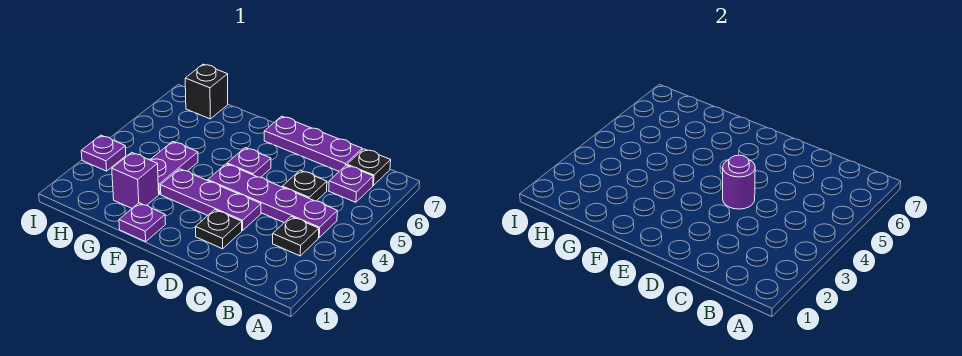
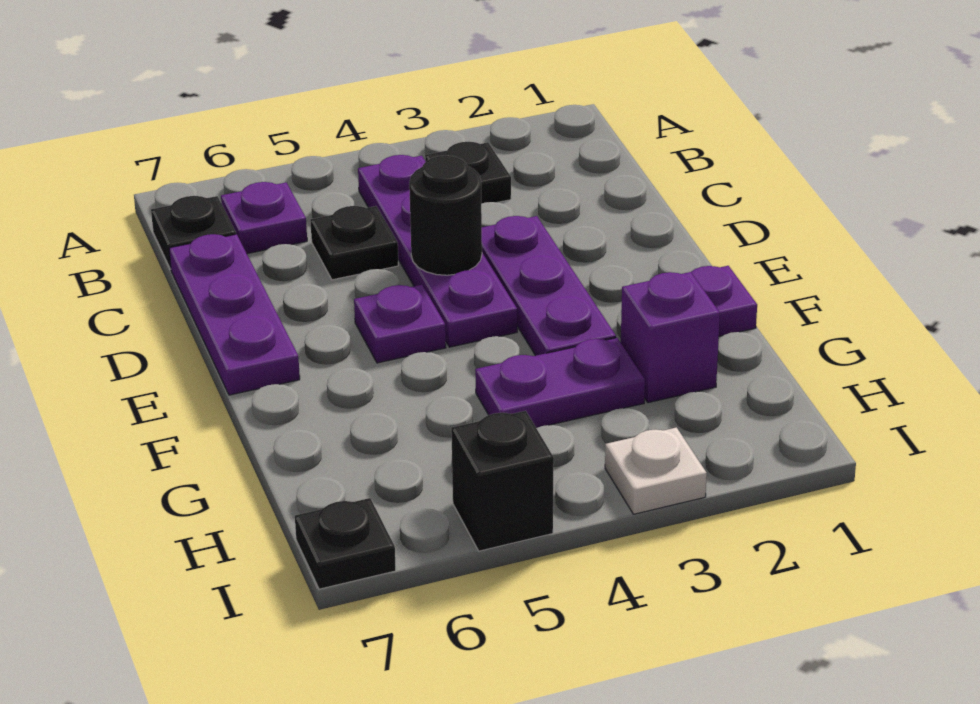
black plate D2 level 1 -> black plate I7 level 1
purple round brick D4 level 2 -> black round brick D4 level 2
black brick H7 level 1 -> black brick I5 level 1
purple plate I3 level 1 -> white plate I3 level 1

